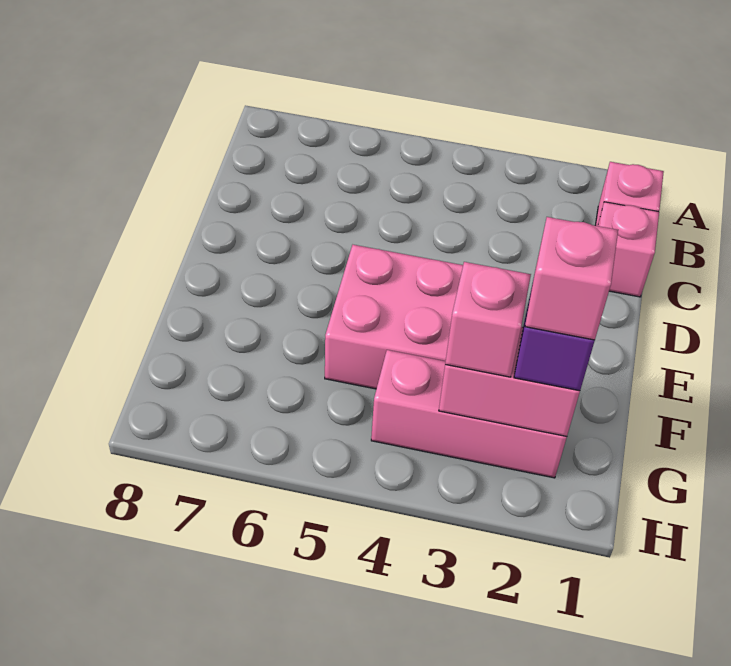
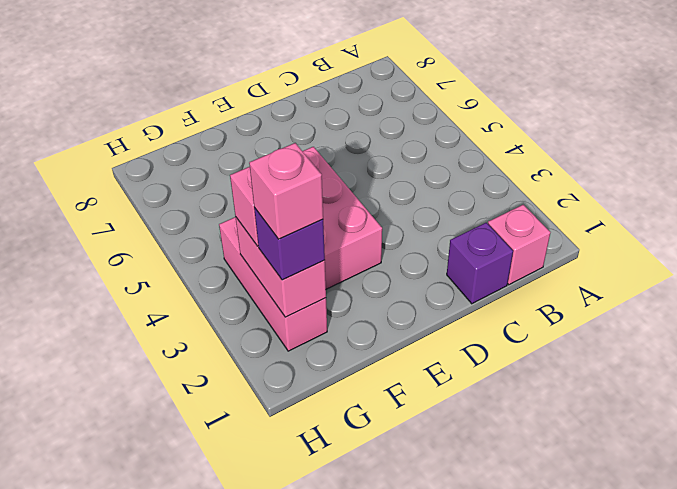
pink brick C1 level 1 -> purple brick C1 level 1

